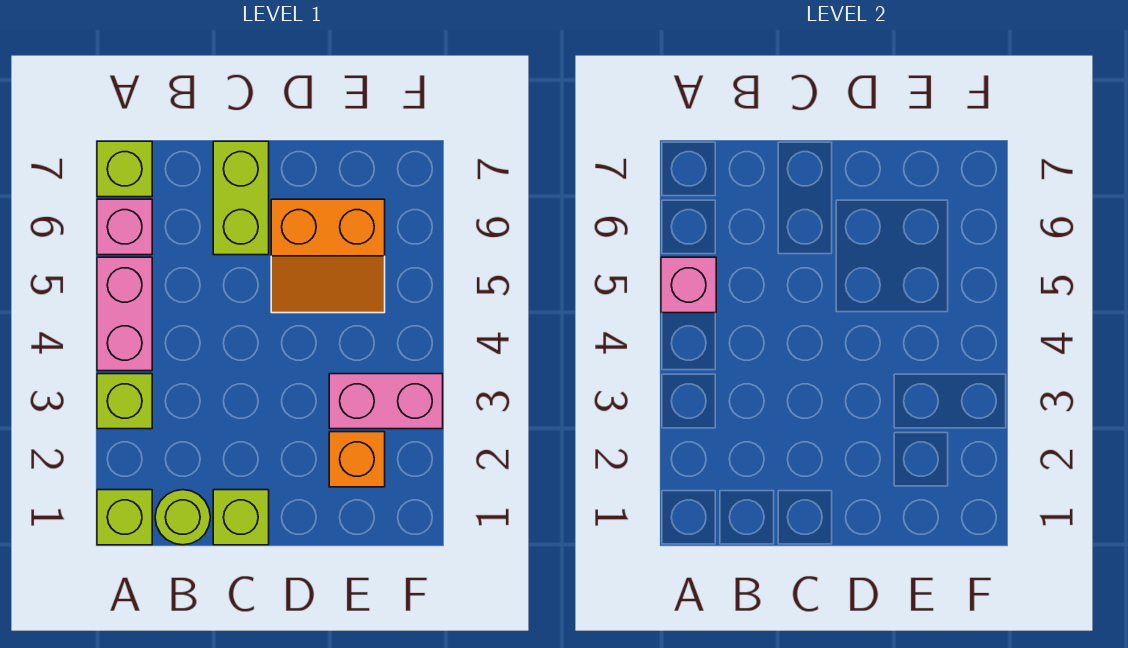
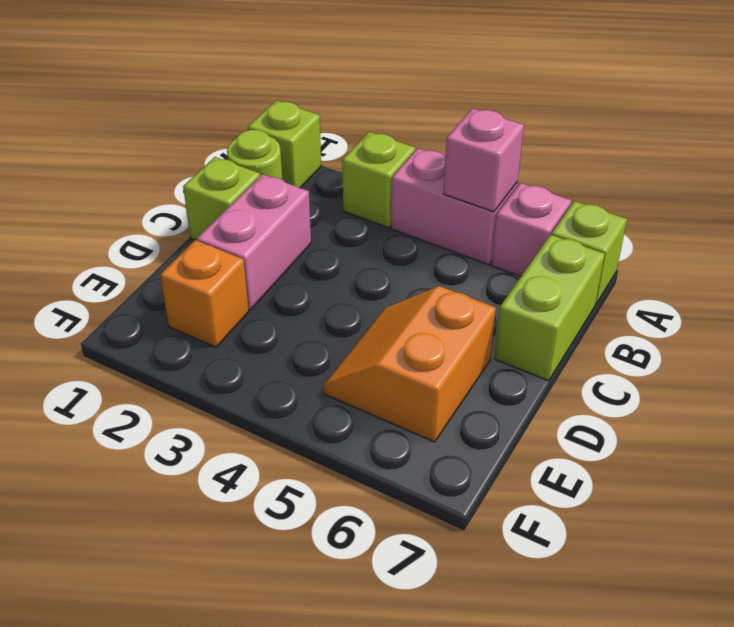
lime brick C6:C7 level 1 -> lime brick B7:C7 level 1
pink brick E3:F3 level 1 -> pink brick C2:D2 level 1

